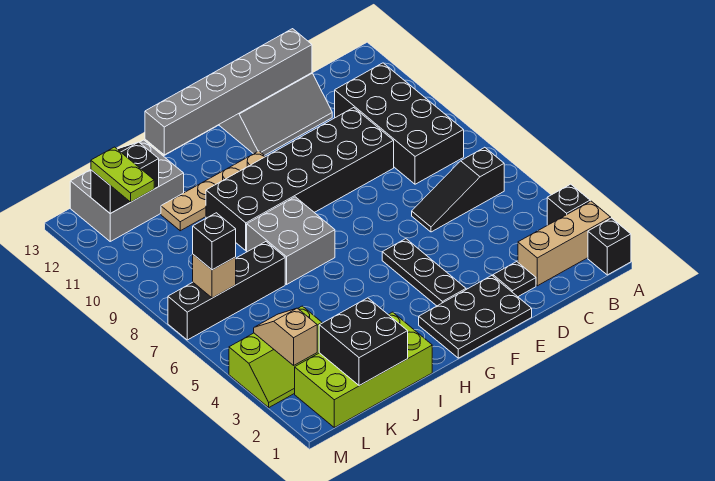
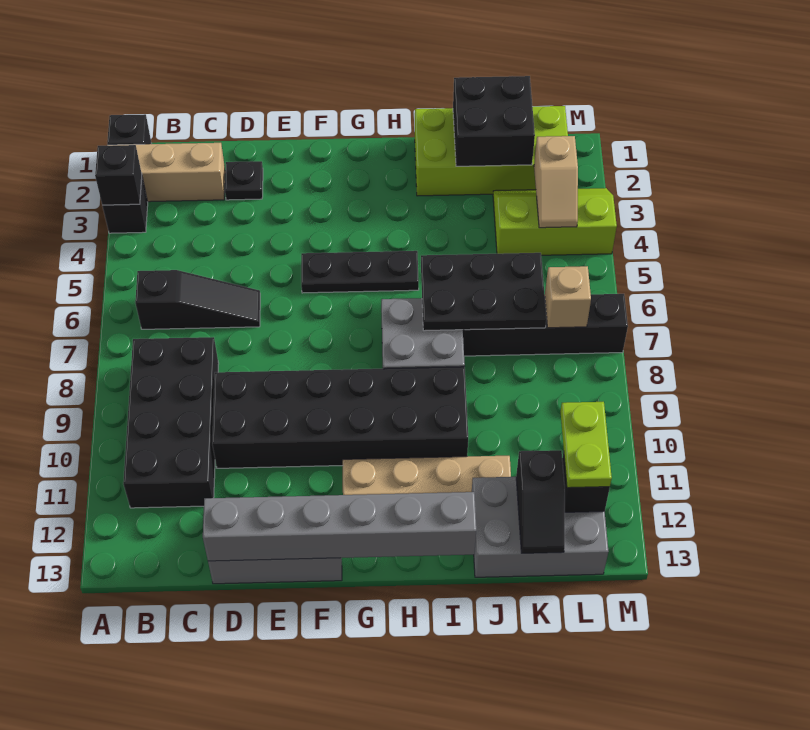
black plate E1:G2 level 1 -> black plate I6:K7 level 2
black plate F3:F5 level 1 -> black plate F5:H5 level 1
black brick L7 level 3 -> black brick A3 level 2

